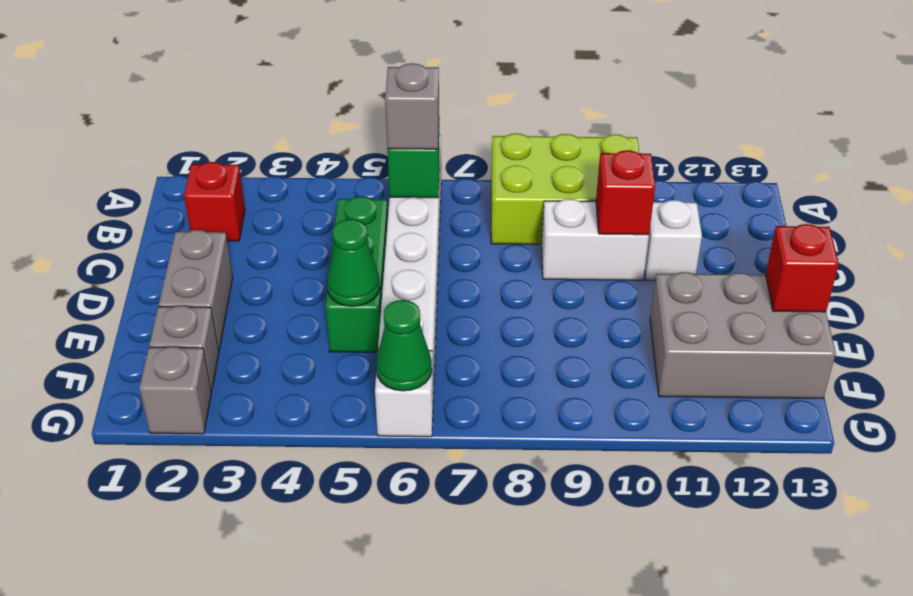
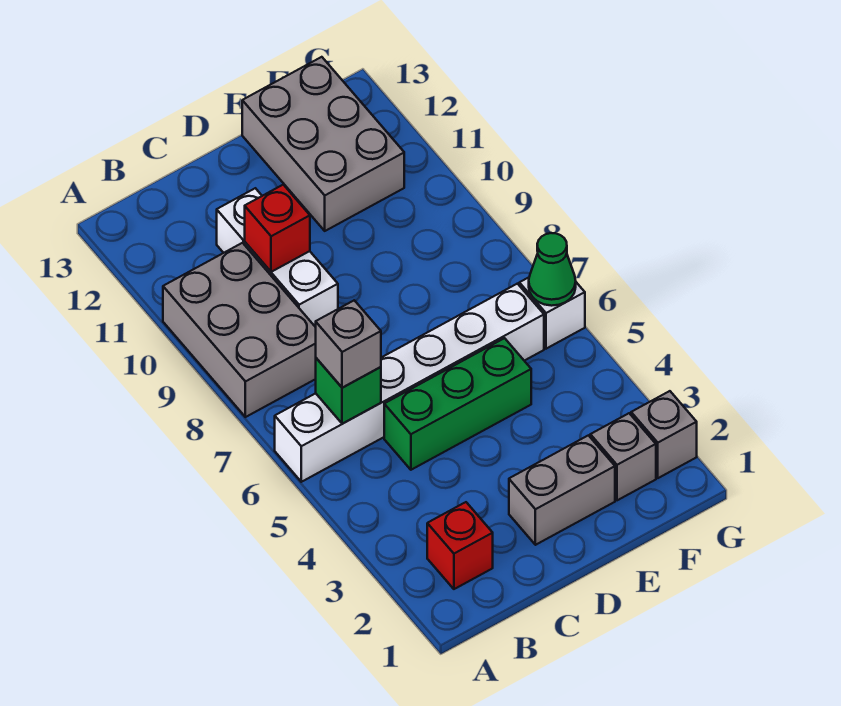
lime brick A8:B10 level 1 -> grey brick A8:B10 level 1
green cone E5 level 2 -> none
red brick E13 level 2 -> none

